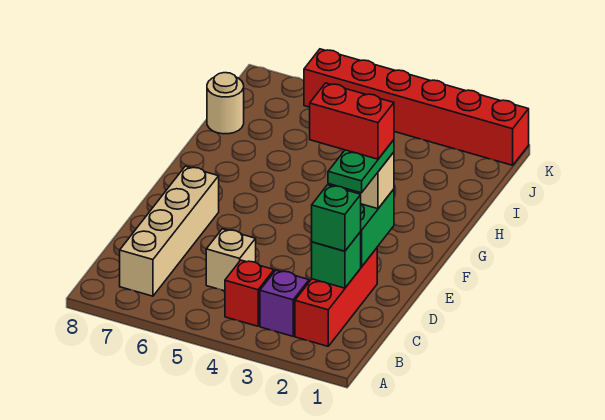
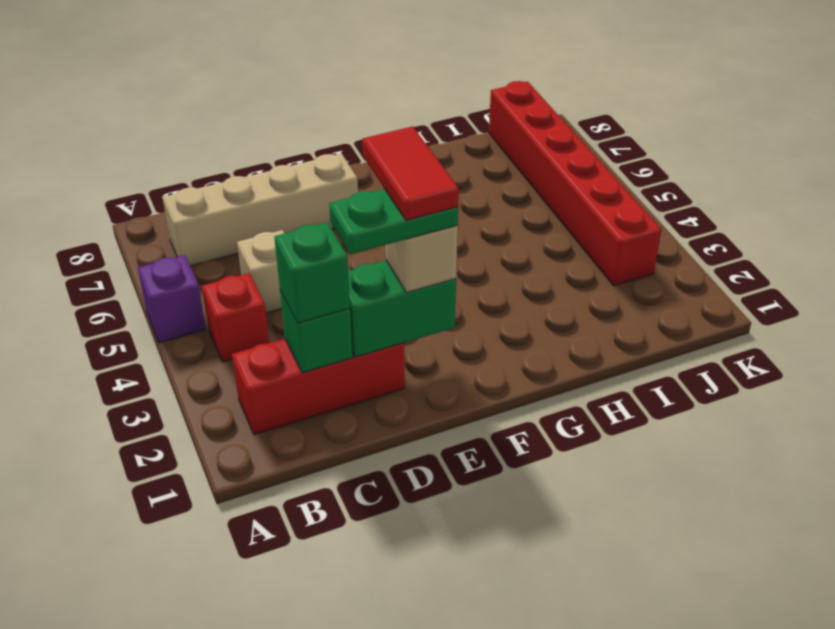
purple brick B3 level 1 -> purple brick A5 level 1
red brick E2:E3 level 5 -> red tile E2:E3 level 5
tan round brick I8 level 1 -> none
red brick K1:K6 level 1 -> red brick J3:J8 level 1

